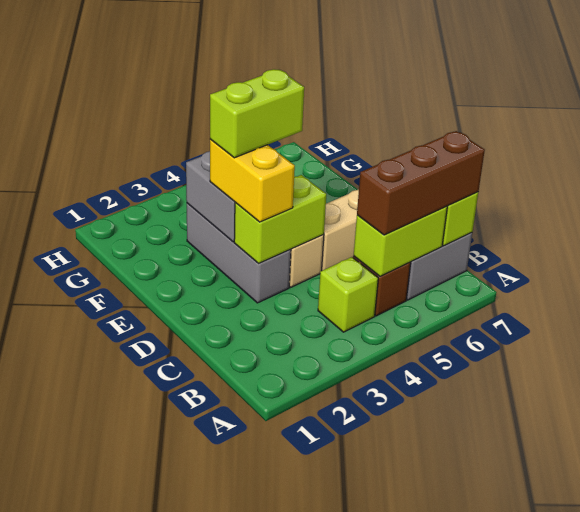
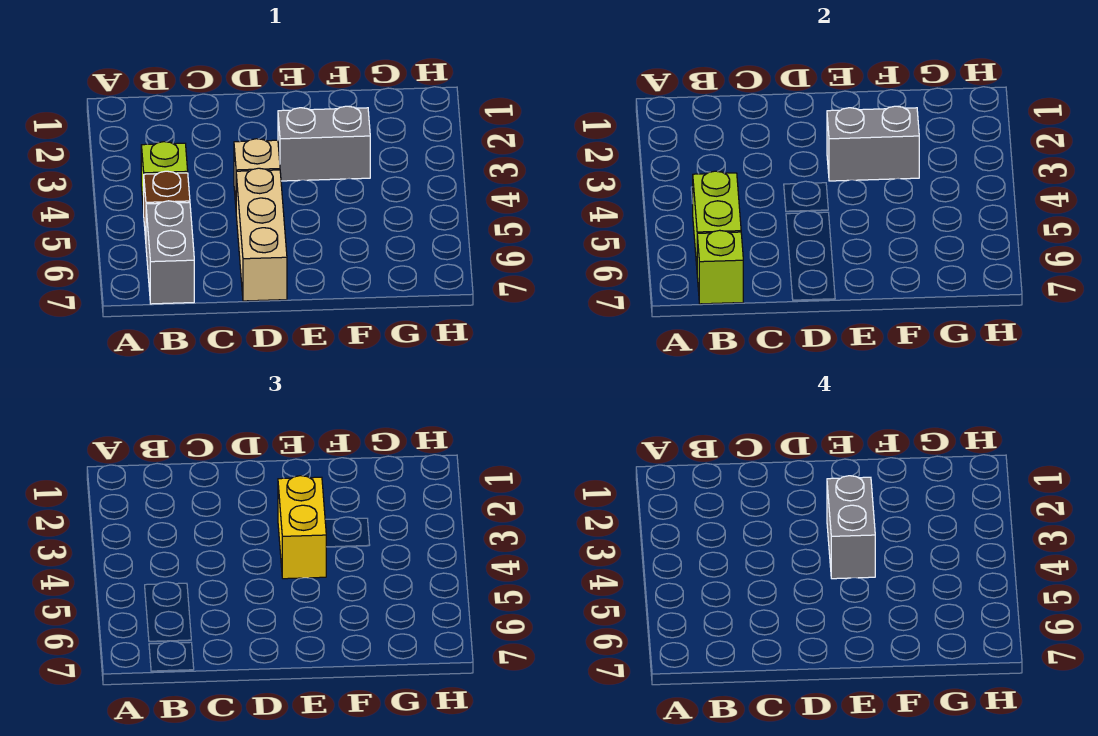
brown brick B5:B7 level 3 -> none
grey brick D3:F3 level 1 -> grey brick E3:F3 level 1
lime brick D3:D4 level 2 -> none
yellow brick D3:E3 level 3 -> yellow brick E3:E4 level 3
lime brick E3:E4 level 4 -> grey brick E3:E4 level 4

